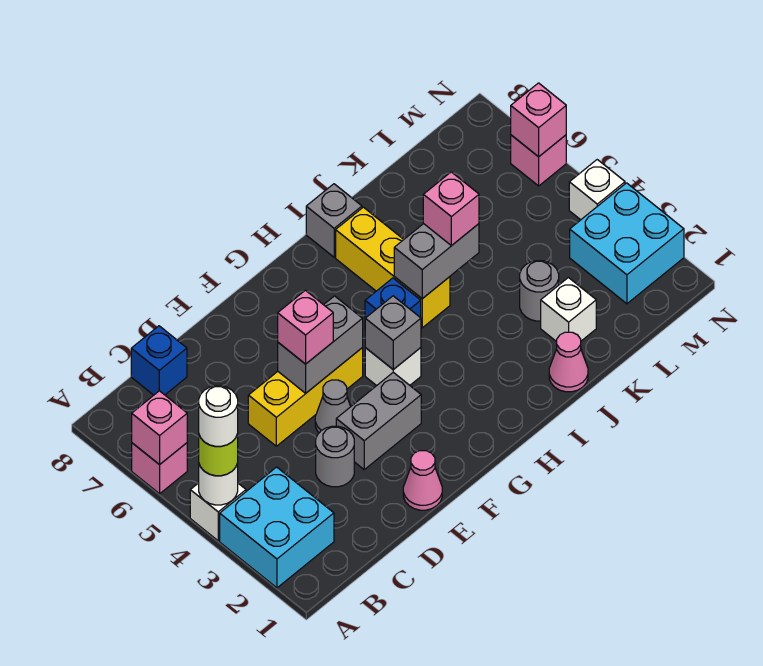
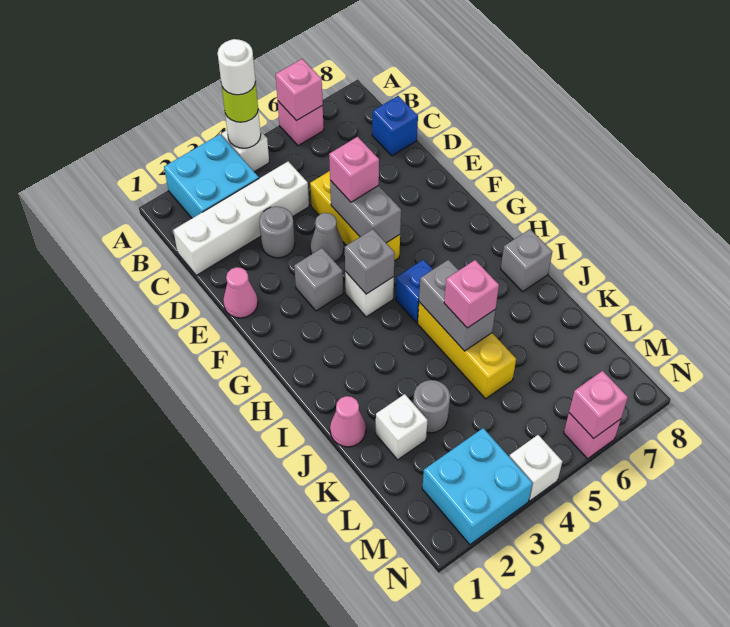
none -> white brick C1:C4 level 1
grey brick E3:F3 level 1 -> grey brick F3 level 1
yellow brick I5:I7 level 1 -> yellow brick I5:K5 level 1

